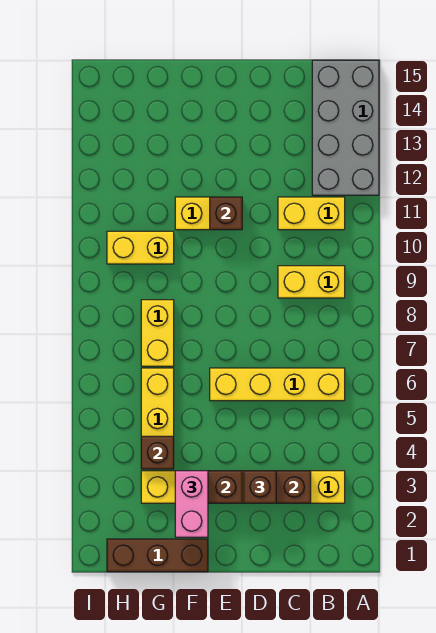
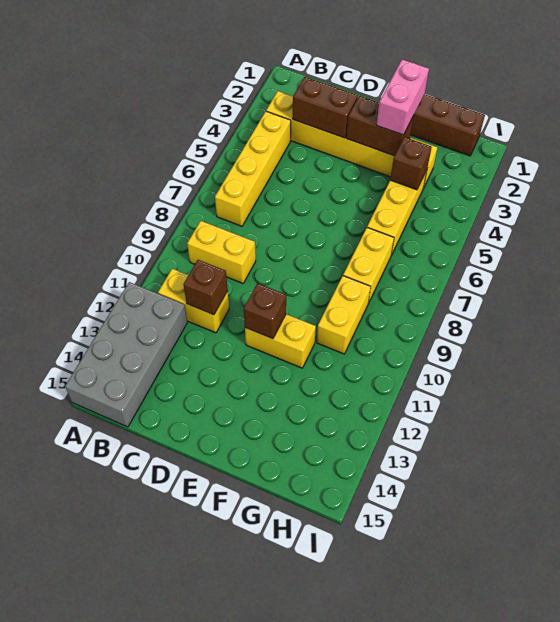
yellow brick B6:E6 level 1 -> yellow brick B4:B7 level 1
brown brick D3 level 3 -> brown brick C11 level 2
yellow brick G10:H10 level 1 -> yellow brick G9:G10 level 1

